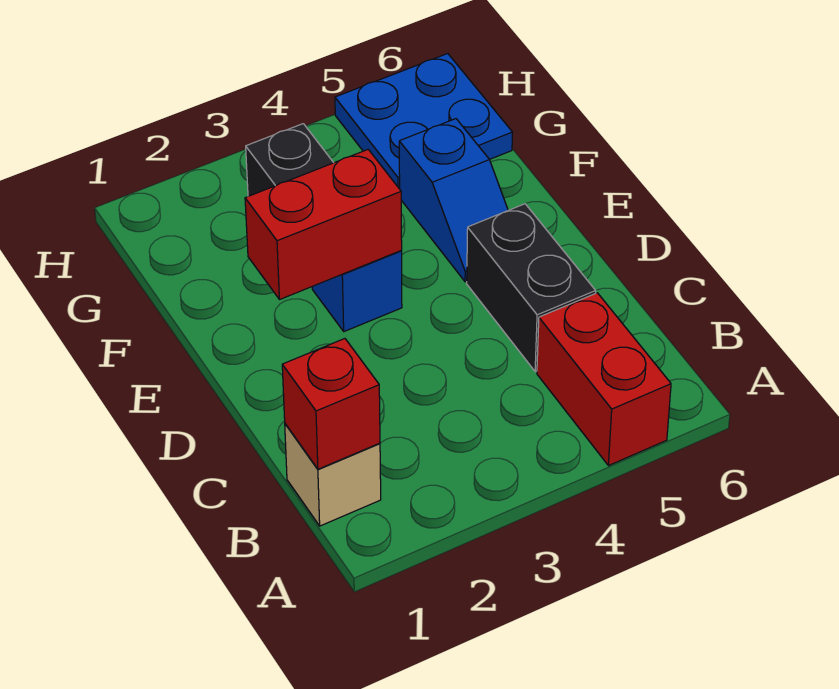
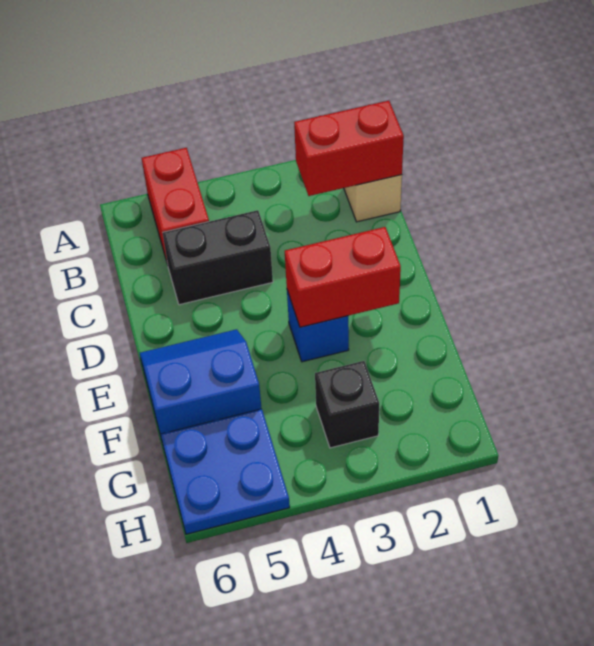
red brick B1 level 2 -> red brick B1:B2 level 2
black brick C5:D5 level 1 -> black brick C4:C5 level 1
blue slope E5:F5 level 1 top F -> blue slope E5:F6 level 1 top F

